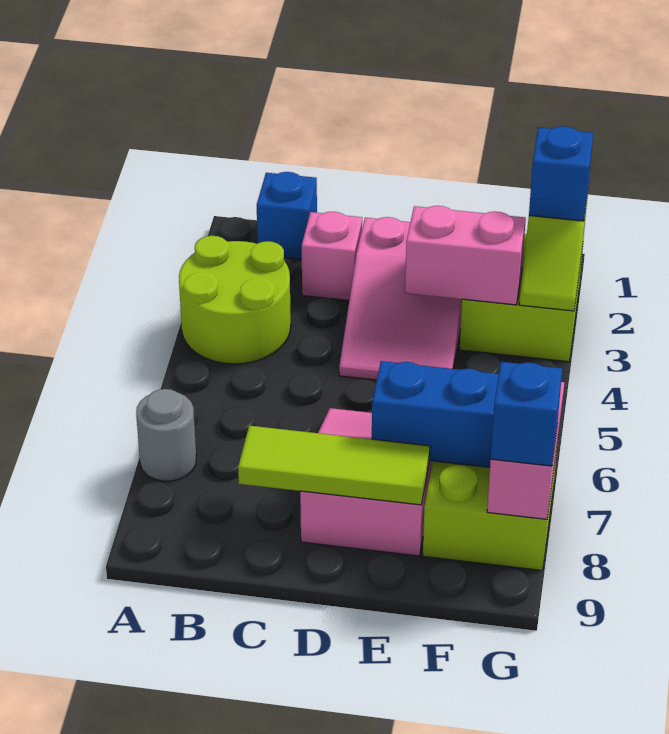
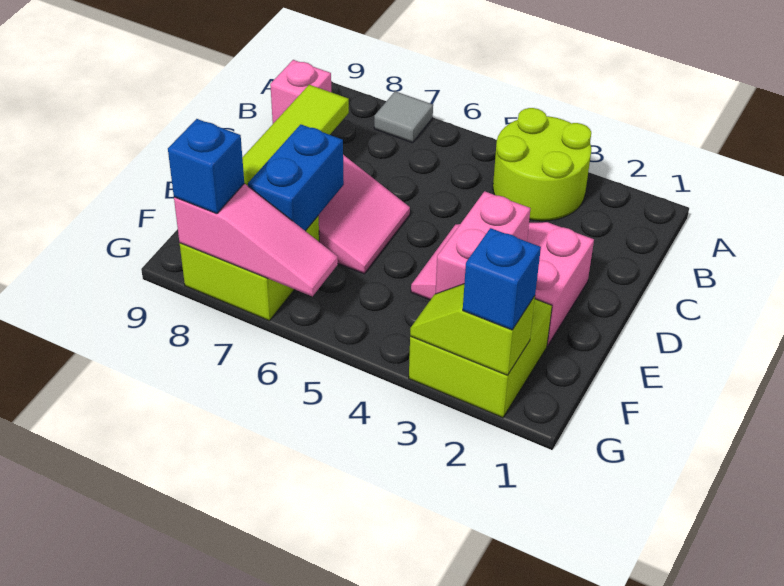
grey round brick A7 level 1 -> grey tile A7 level 1
blue brick B1 level 1 -> none
pink brick C2 level 1 -> pink brick B9 level 1

